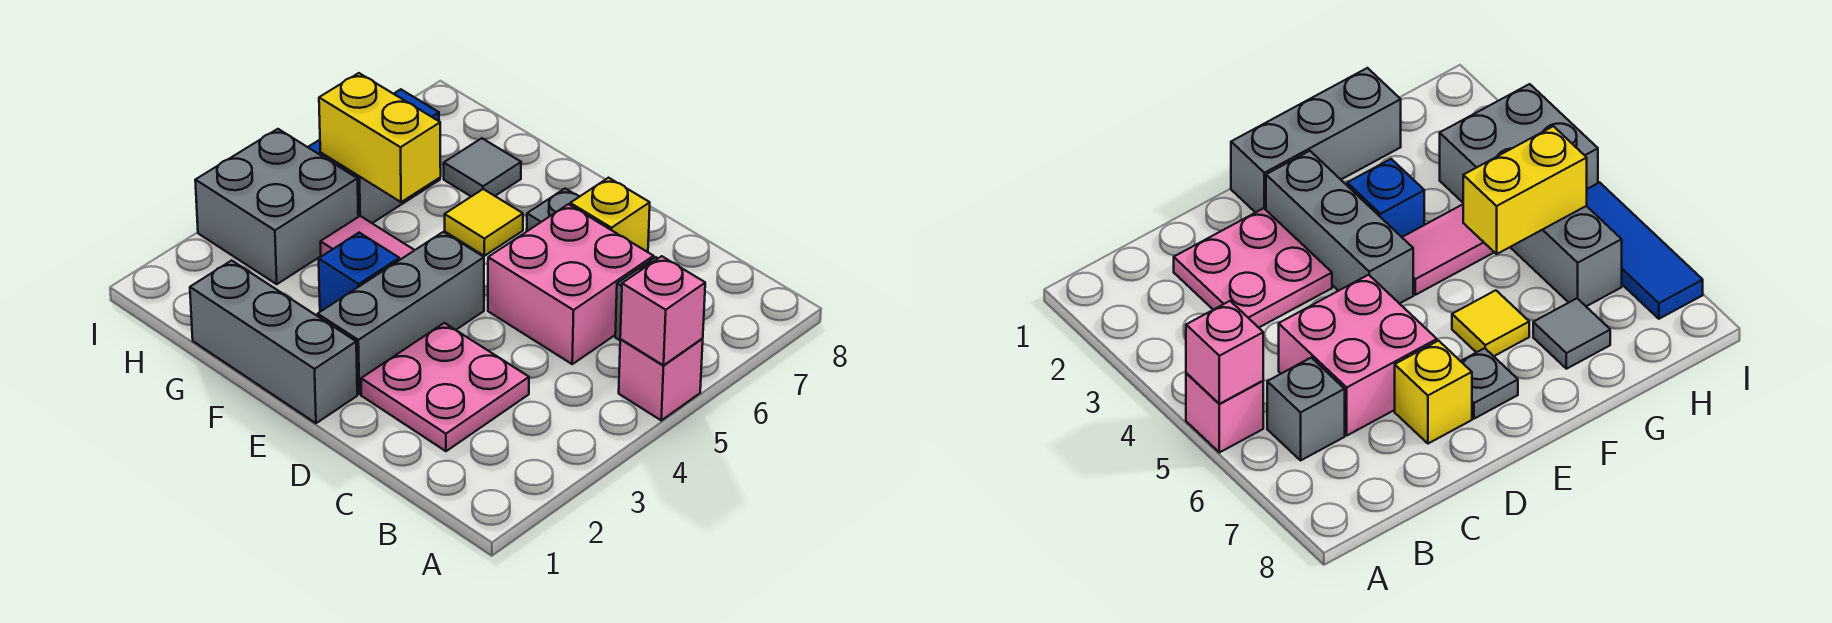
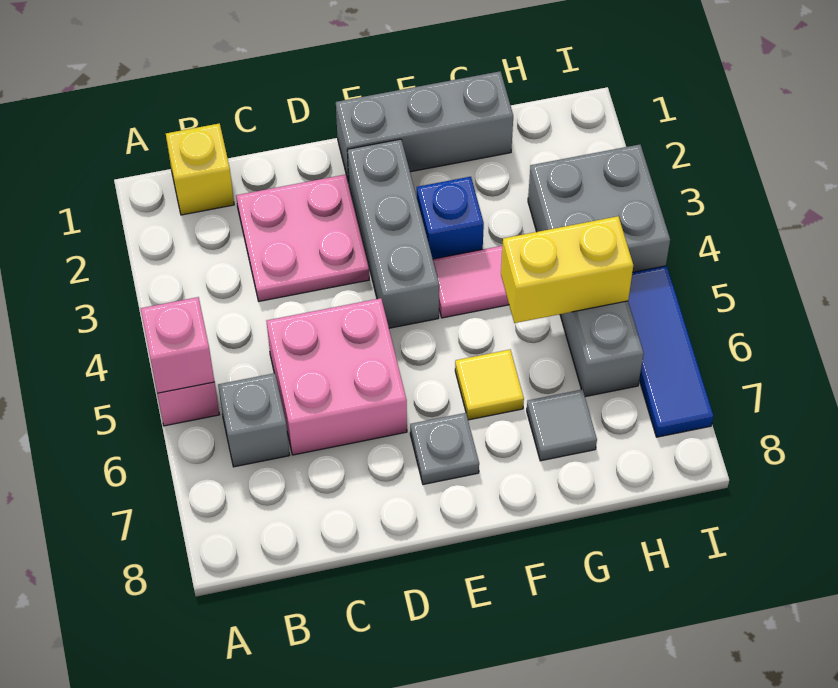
yellow brick D7 level 1 -> yellow brick B1 level 1

